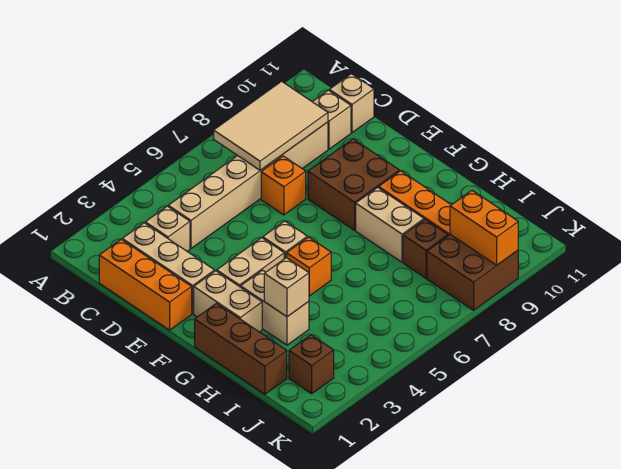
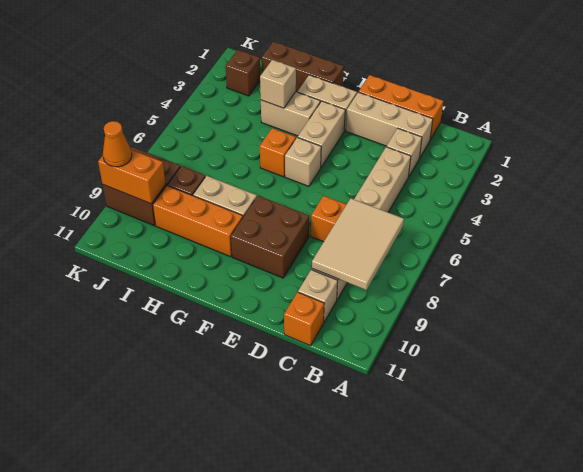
tan brick C11 level 1 -> orange brick C11 level 1
none -> orange cone K9 level 3

